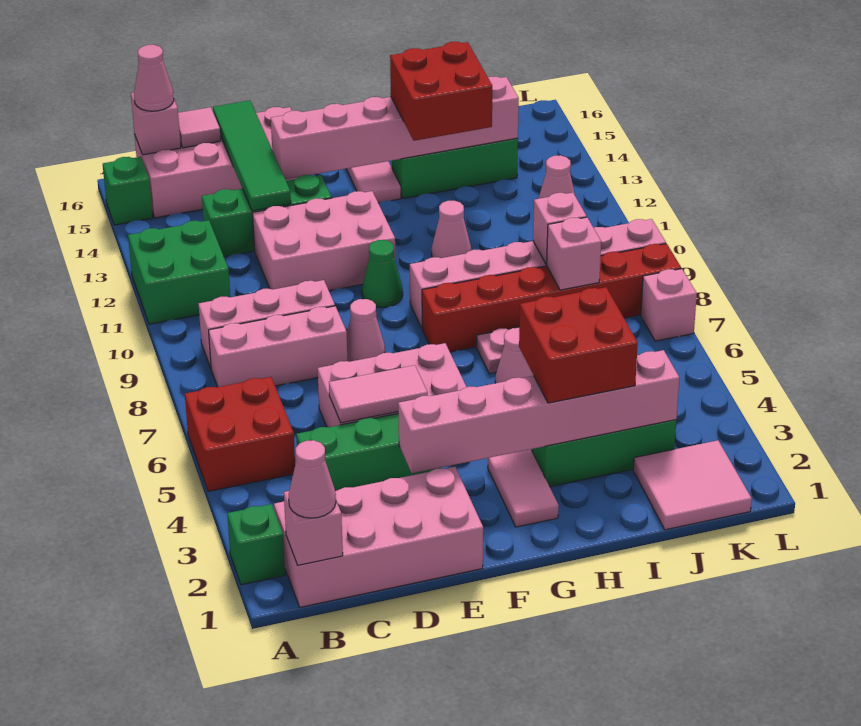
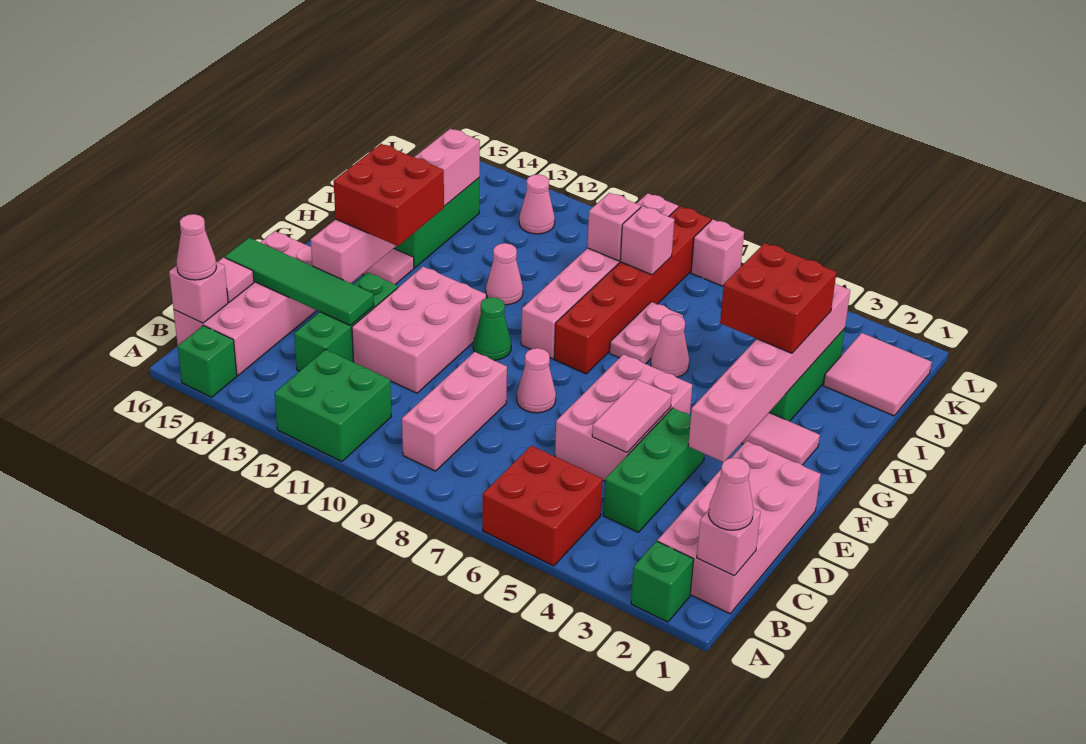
pink brick B8:D8 level 1 -> none
red brick H13:I14 level 3 -> red brick F13:G14 level 3

